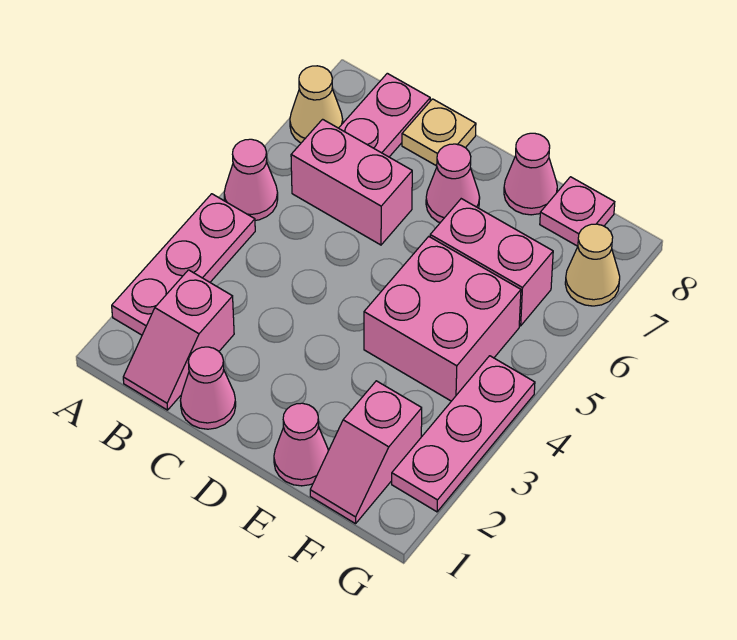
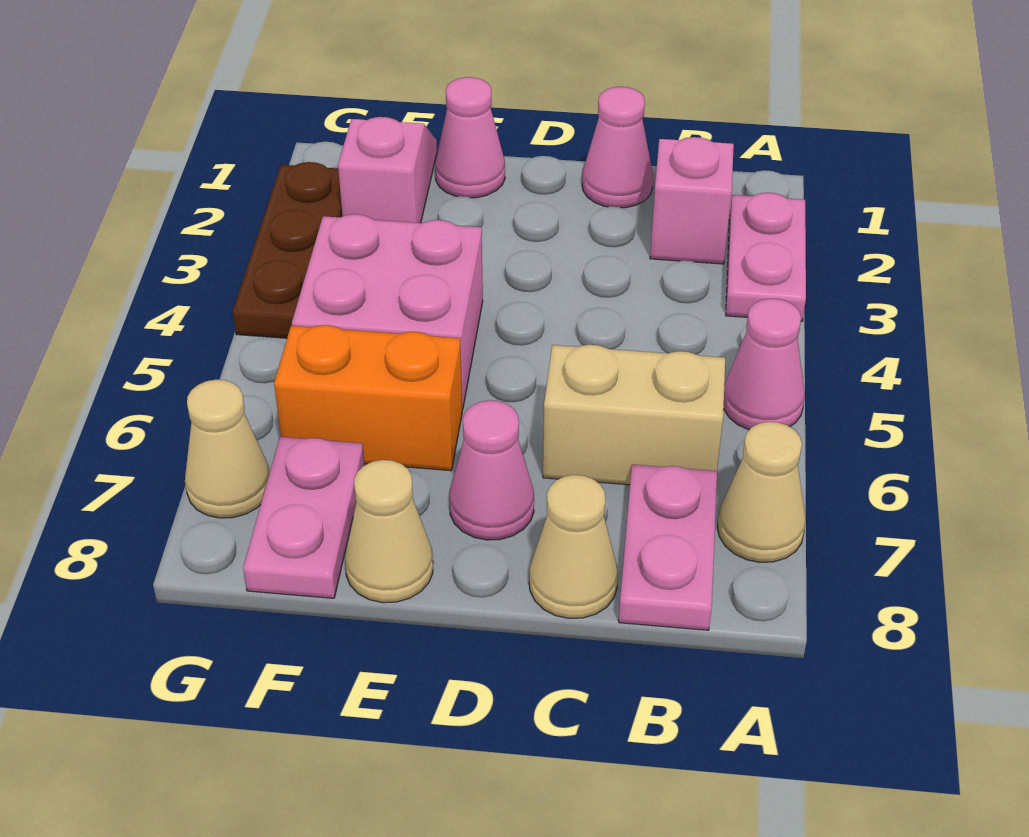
pink plate A2:A4 level 1 -> pink plate A2:A3 level 1
pink brick B6:C6 level 1 -> tan brick B6:C6 level 1
tan plate C8 level 1 -> tan cone C8 level 1
pink brick E6:F6 level 1 -> orange brick E6:F6 level 1
pink cone E8 level 1 -> tan cone E8 level 1
pink plate F8 level 1 -> pink plate F7:F8 level 1
pink plate G2:G4 level 1 -> brown plate G2:G4 level 1

